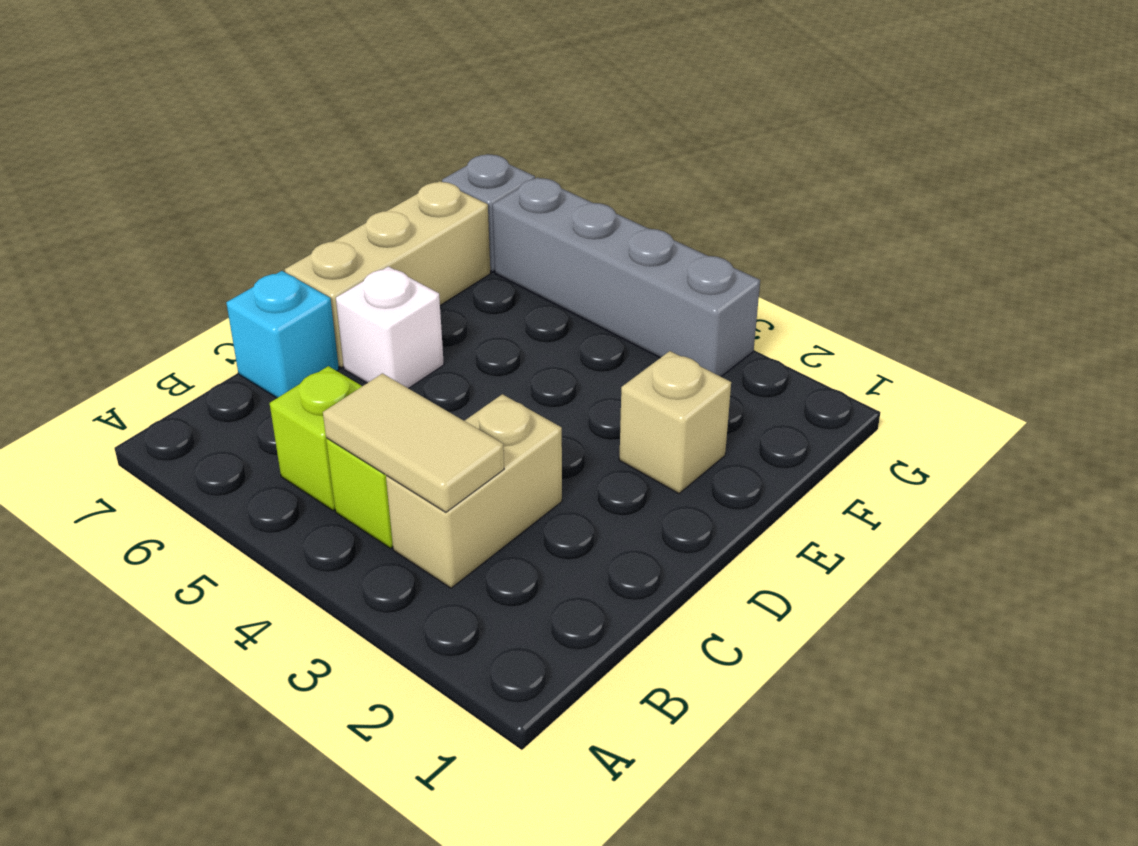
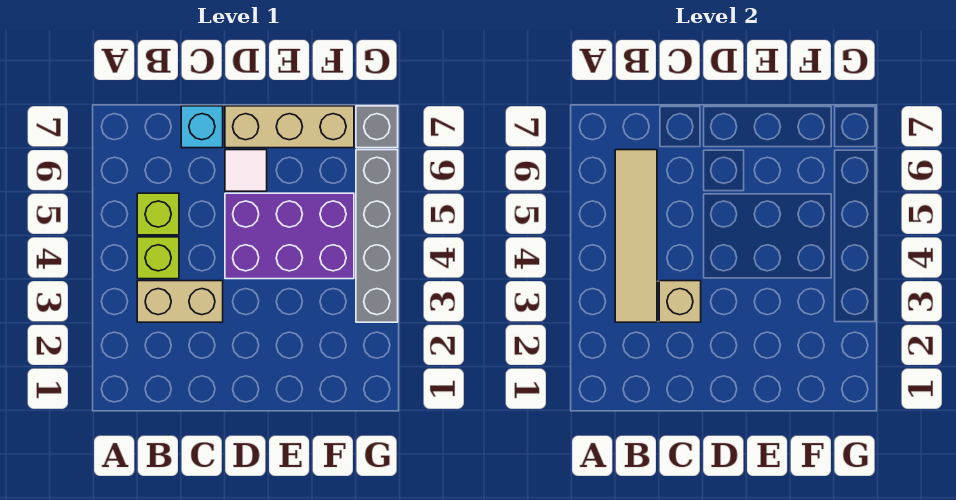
tan tile B3:B4 level 2 -> tan tile B3:B6 level 2
none -> purple brick D4:F5 level 1
white brick D6 level 1 -> white tile D6 level 1
tan brick E2 level 1 -> tan brick C3 level 2

